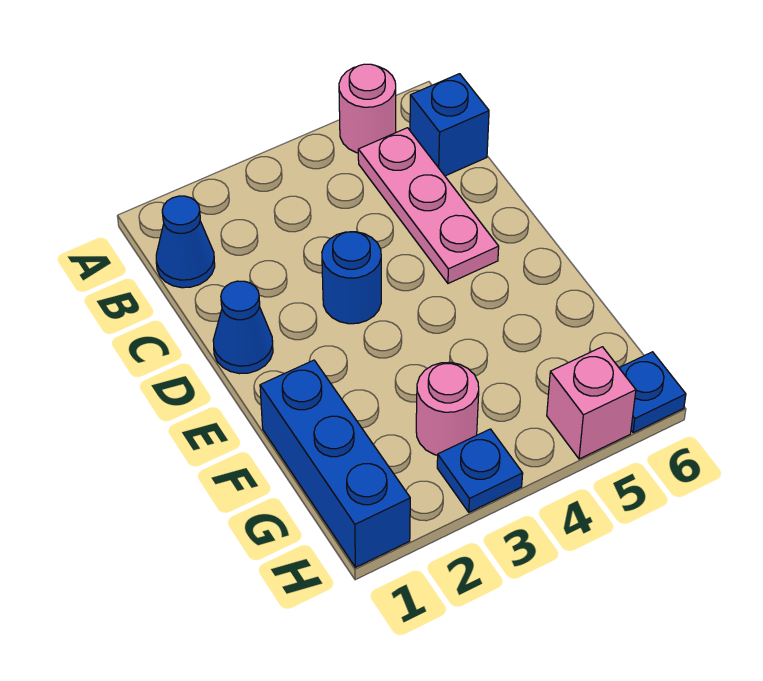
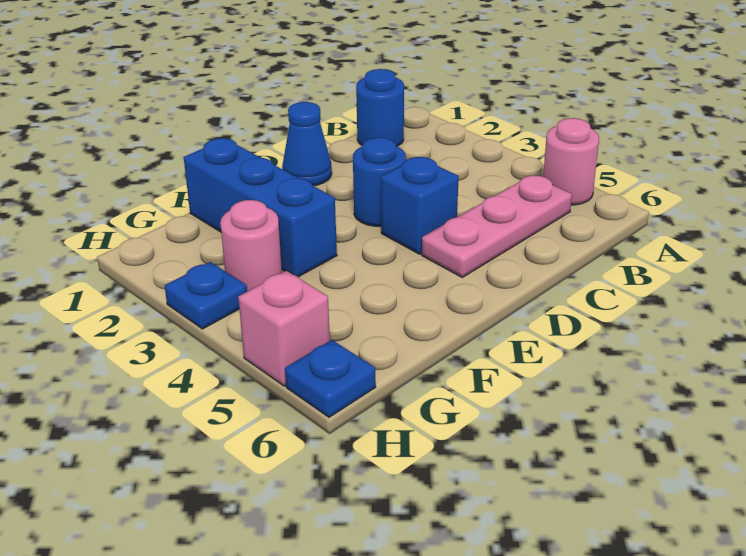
blue cone B1 level 1 -> blue round brick B1 level 1
blue brick B6 level 1 -> blue brick D4 level 1
blue brick F1:H1 level 1 -> blue brick F1:F3 level 1

